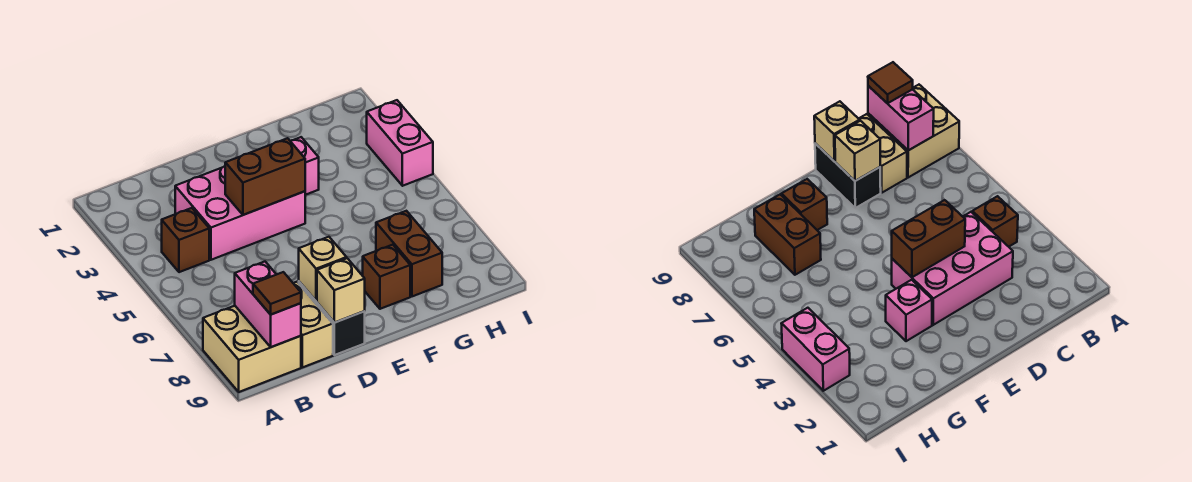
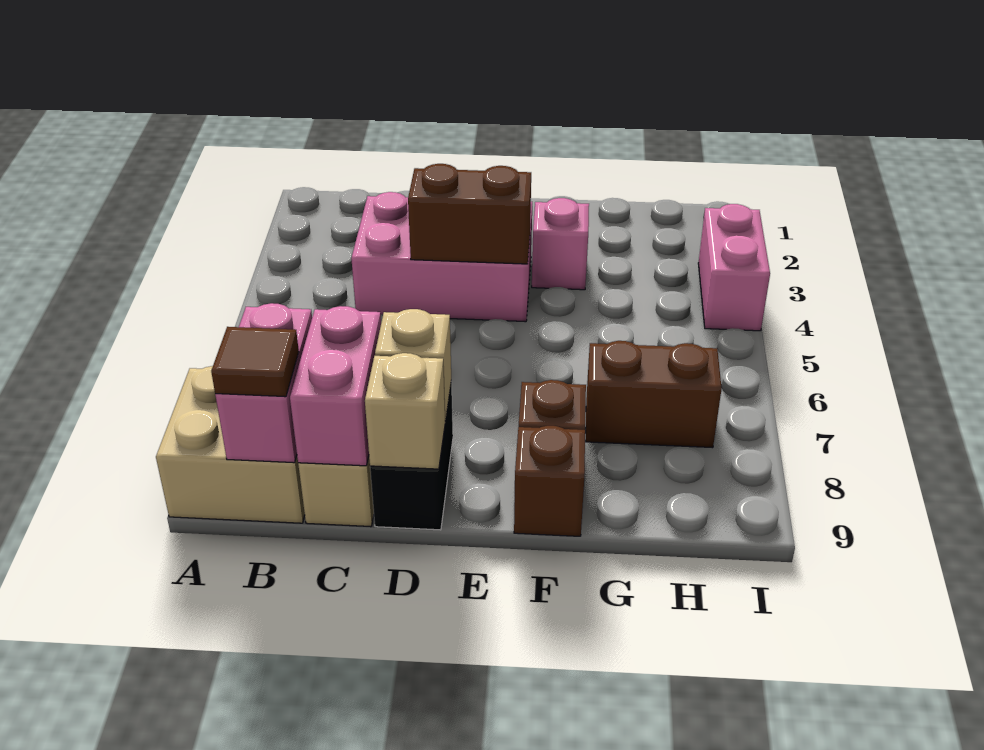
brown brick B4 level 1 -> brown brick F9 level 1
none -> pink brick C8:C9 level 2
brown brick G7:G8 level 1 -> brown brick G7:H7 level 1

